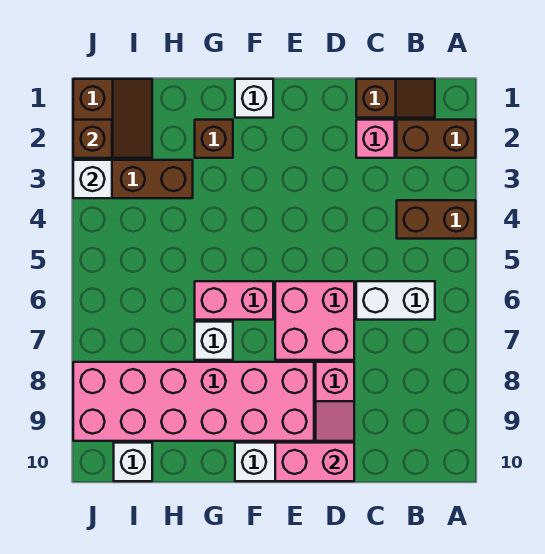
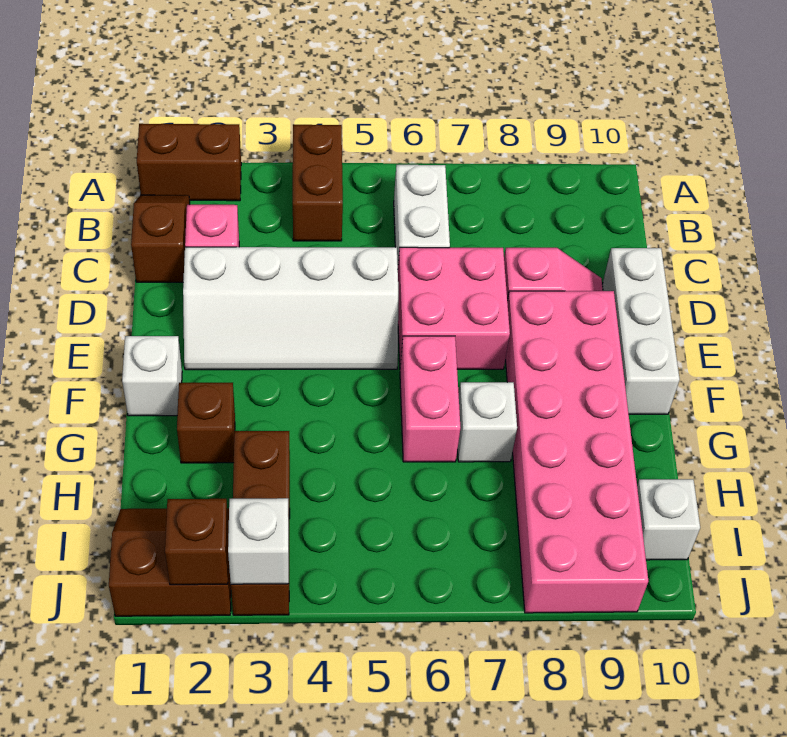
brown brick A2:B2 level 1 -> brown brick A1:A2 level 1
none -> white slope D2:E5 level 1 top D
pink brick D10:E10 level 2 -> none

